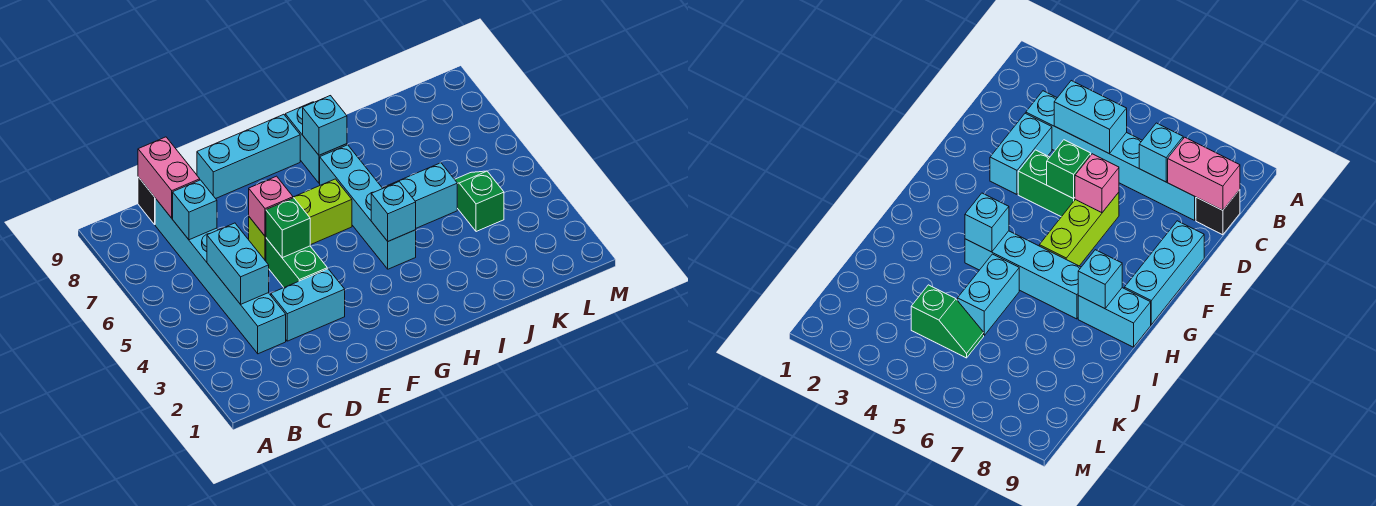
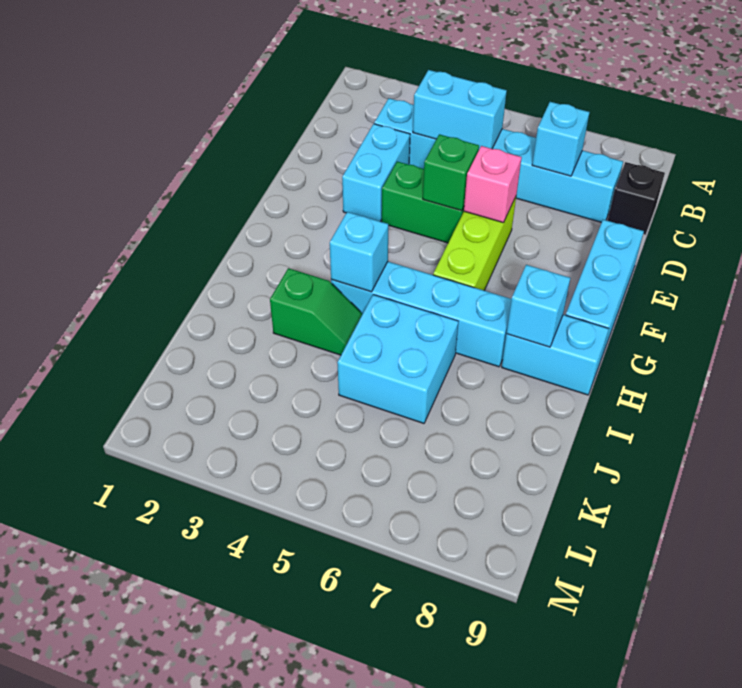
pink brick C8:C9 level 2 -> none
cyan brick I5:J5 level 1 -> cyan brick I5:J6 level 1
green slope K4:K5 level 1 top 4 -> green slope I3:I4 level 1 top 3

